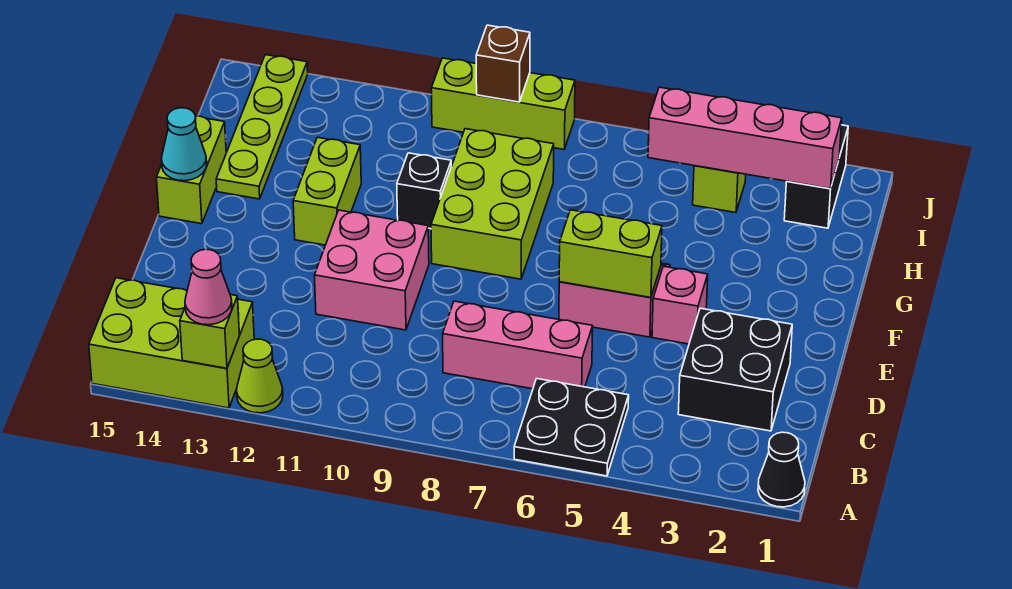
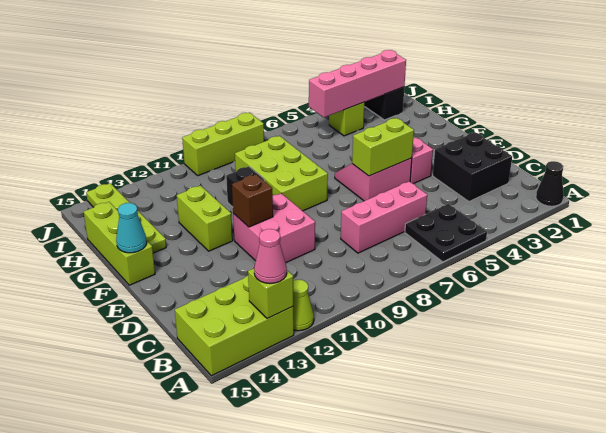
lime brick F15:G15 level 1 -> lime brick F15:H15 level 1
brown brick J9 level 2 -> brown brick E11 level 2

